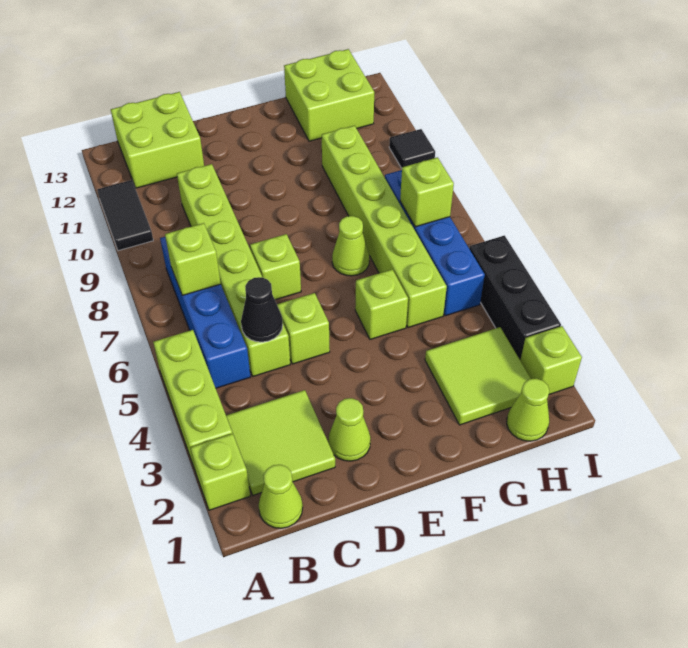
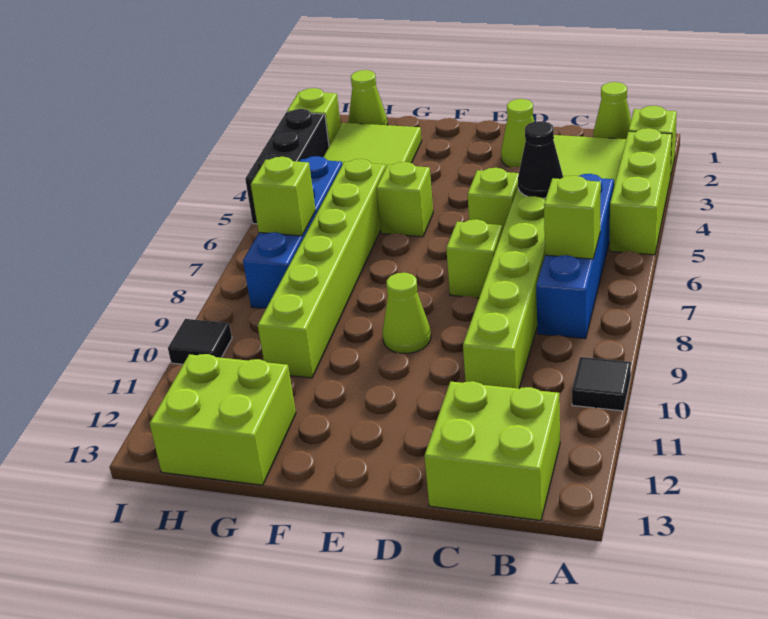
black tile A10:A11 level 1 -> black tile A10 level 1
lime cone F7 level 1 -> lime cone E9 level 1

